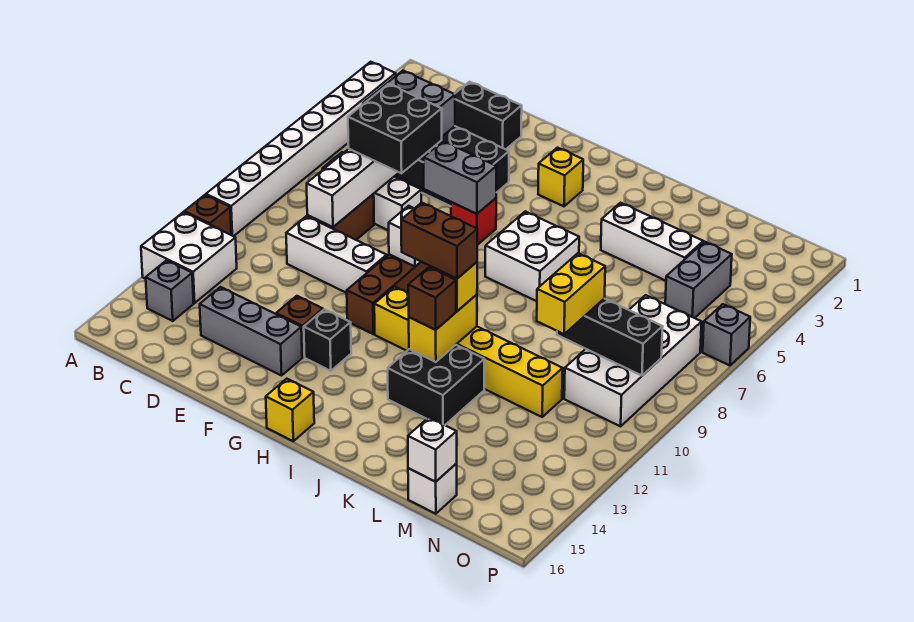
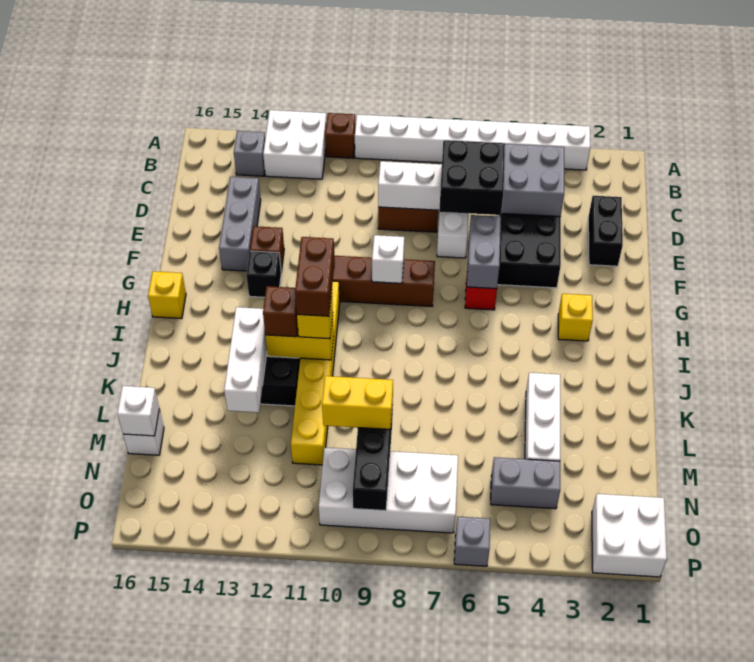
white brick D10:F10 level 1 -> white brick J13:L13 level 2
white brick I6:J7 level 1 -> white brick O1:P2 level 1

